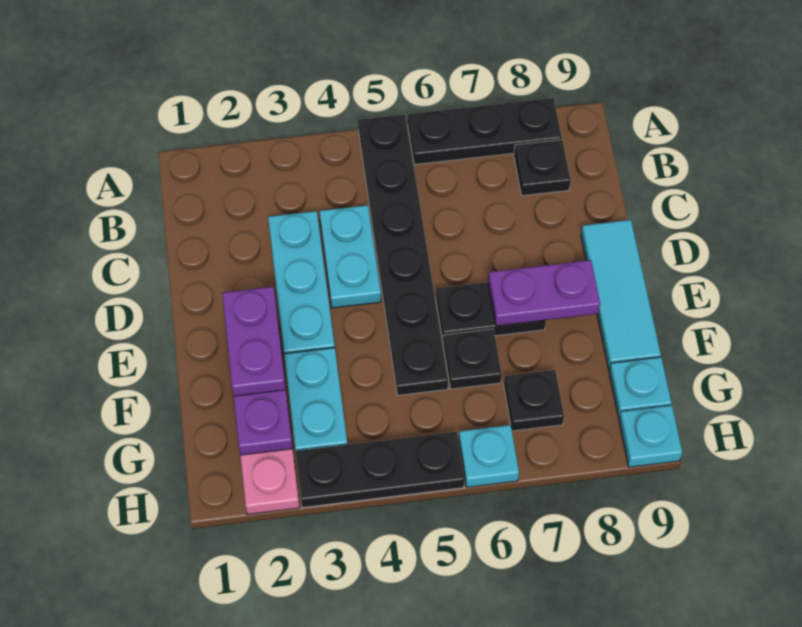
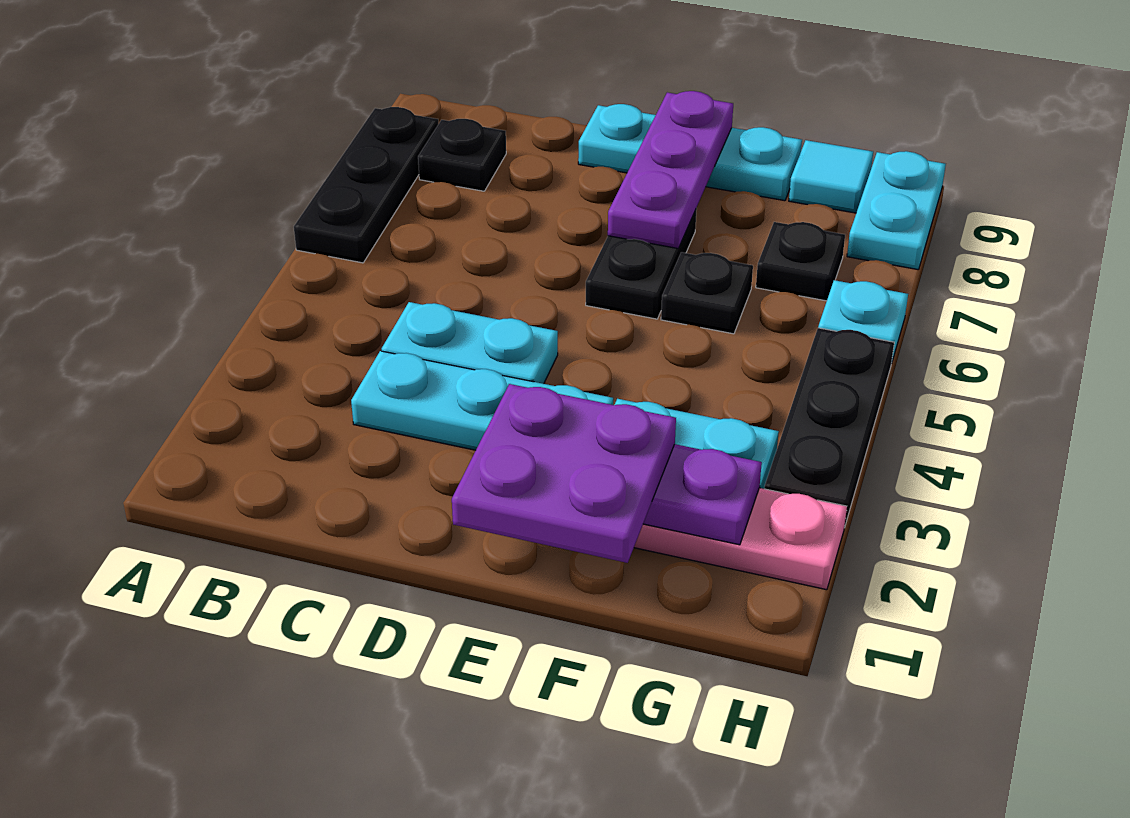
black plate A5:F5 level 1 -> none
cyan tile D9:F9 level 1 -> cyan plate D9:F9 level 1
purple plate E2:F2 level 3 -> purple plate E1:F2 level 3
purple plate E7:E8 level 2 -> purple plate E7:E9 level 2
cyan plate G9 level 1 -> cyan tile G9 level 1
cyan plate H9 level 1 -> cyan plate H8:H9 level 1

